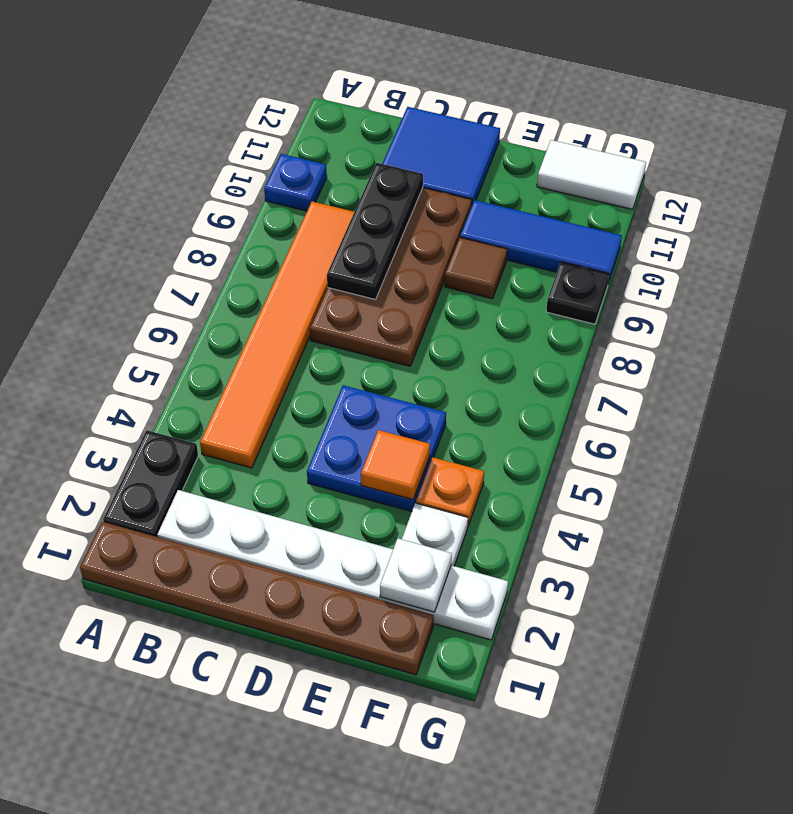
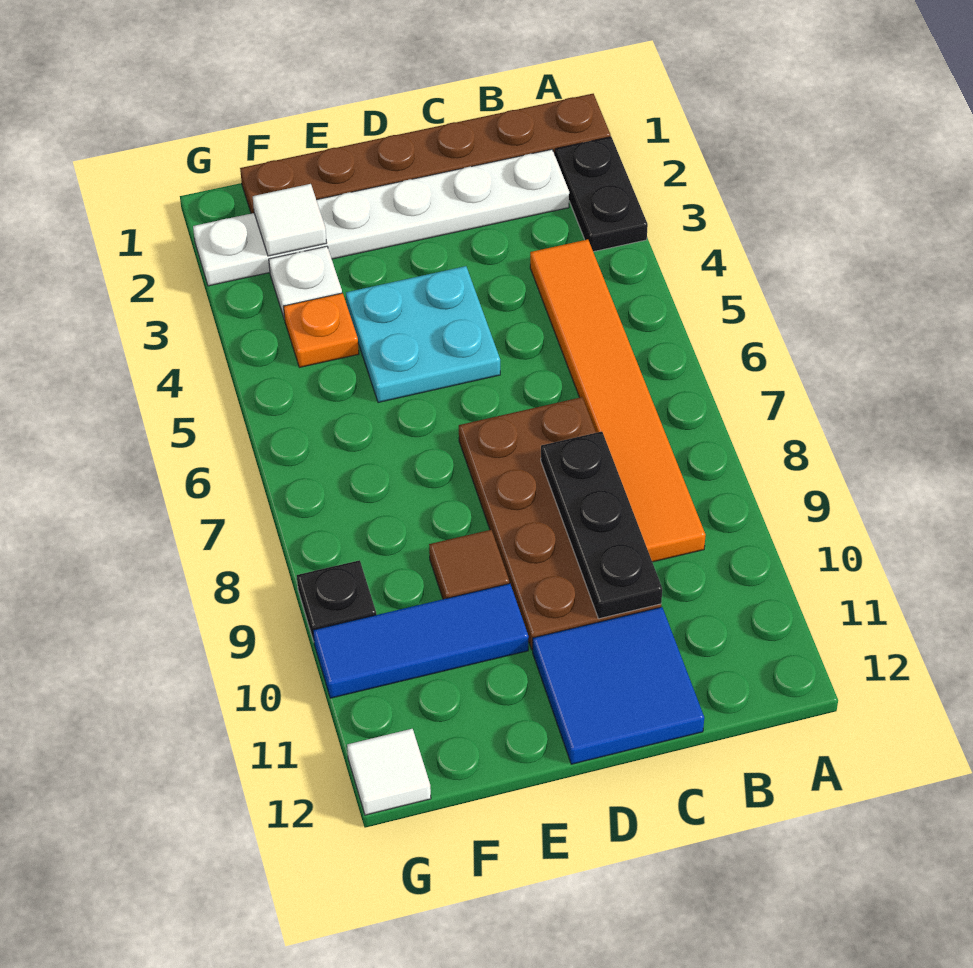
blue plate A10 level 1 -> none
blue plate D4:E5 level 1 -> cyan plate D4:E5 level 1
orange tile E4 level 2 -> none
white plate F2 level 2 -> white tile F2 level 2
white tile F12:G12 level 1 -> white tile G12 level 1

